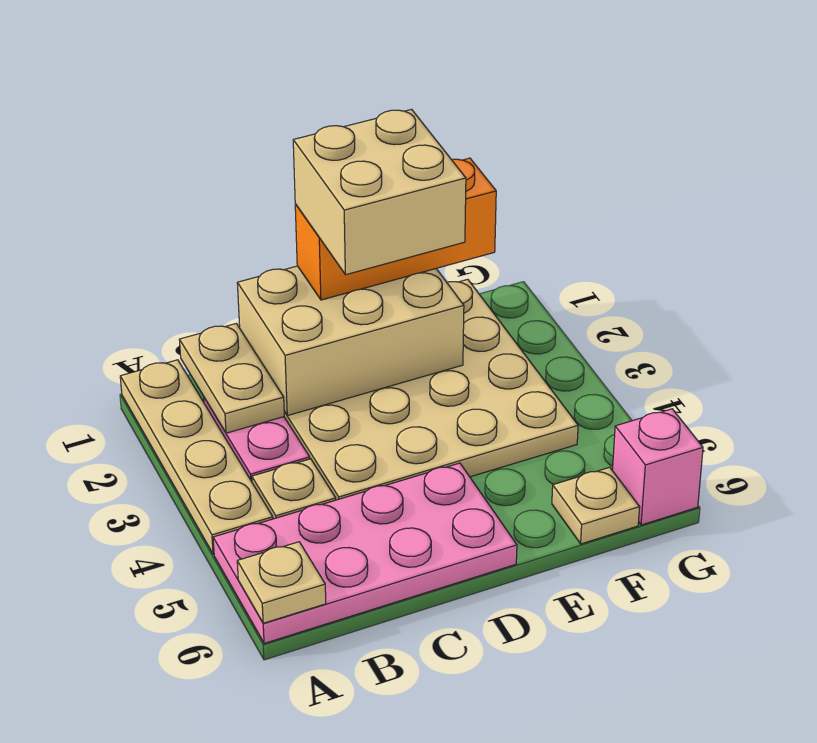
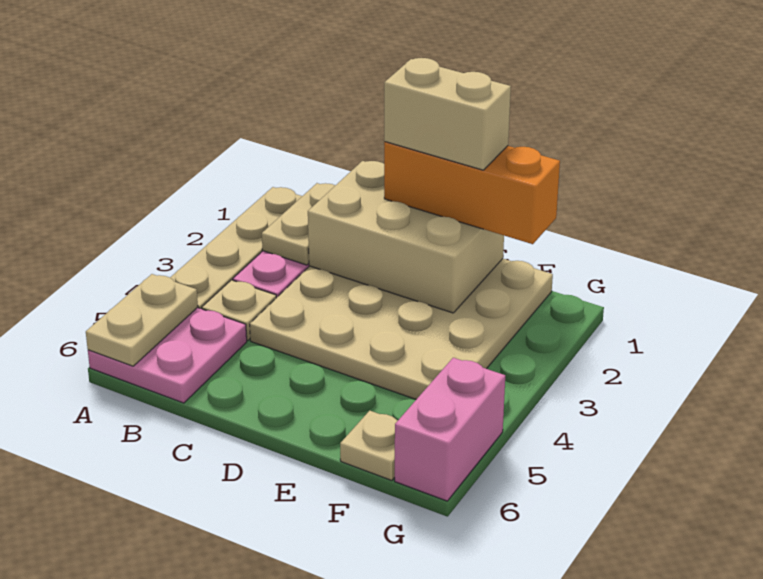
pink plate A5:D6 level 1 -> pink plate A5:B6 level 1
tan plate A6 level 2 -> tan plate A5:A6 level 2
tan brick D1:E2 level 4 -> tan brick D1:E1 level 4
pink brick G6 level 1 -> pink brick G5:G6 level 1

